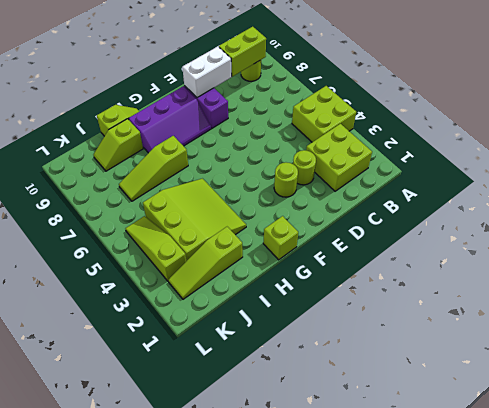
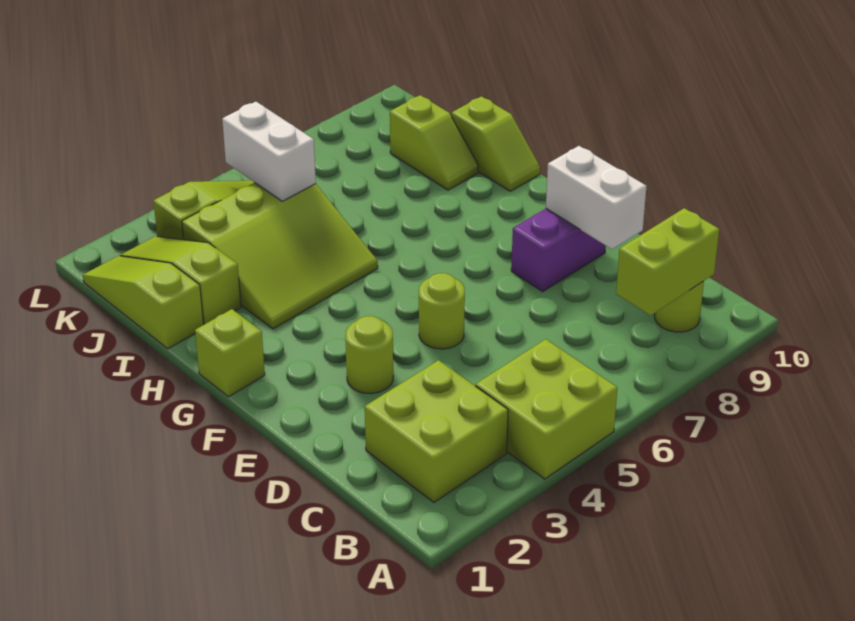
lime brick B9:C9 level 2 -> lime brick B8:B9 level 2
lime round brick D3 level 1 -> lime round brick E5 level 1
purple slope F8:H9 level 1 top 9 -> none
lime slope H7:J7 level 1 top H -> lime slope I1:K1 level 1 top I
lime slope I9:J9 level 1 top I -> lime slope I9:J9 level 1 top J
none -> white brick J5:K5 level 2

